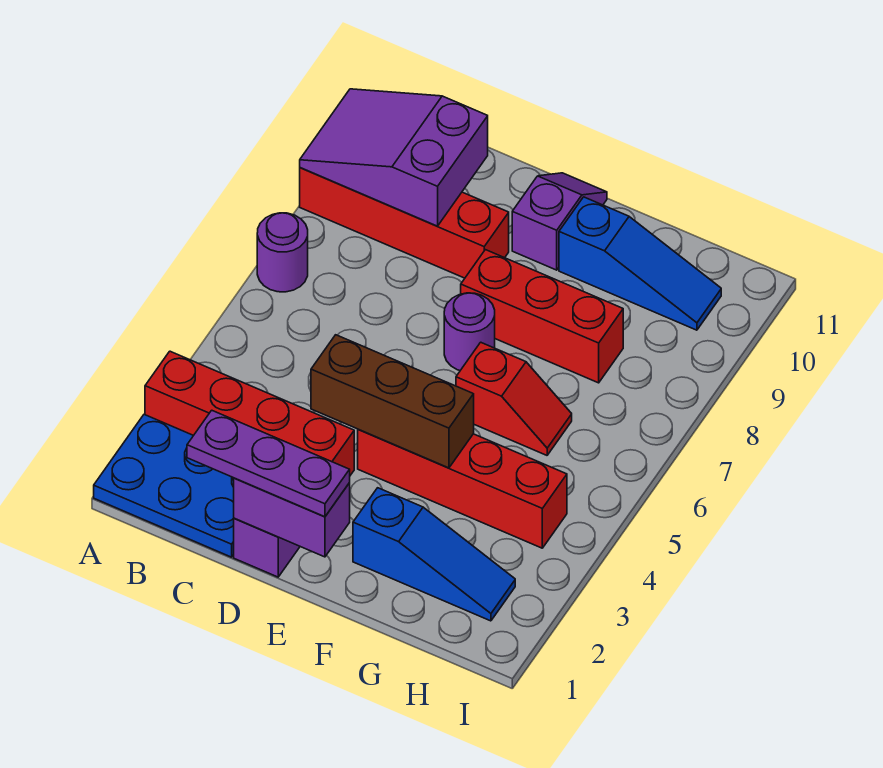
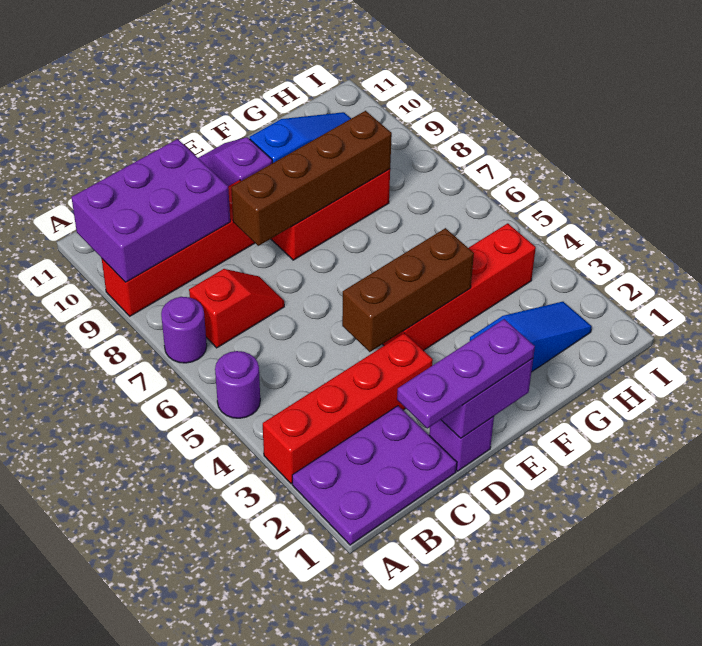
blue plate A1:C2 level 1 -> purple plate A1:C2 level 1
purple slope A9:C10 level 2 top C -> purple brick A9:C10 level 2
none -> brown brick D8:G8 level 2
purple round brick E7 level 1 -> purple round brick A5 level 1
red slope F6:G6 level 1 top F -> red slope B7:C7 level 1 top B

